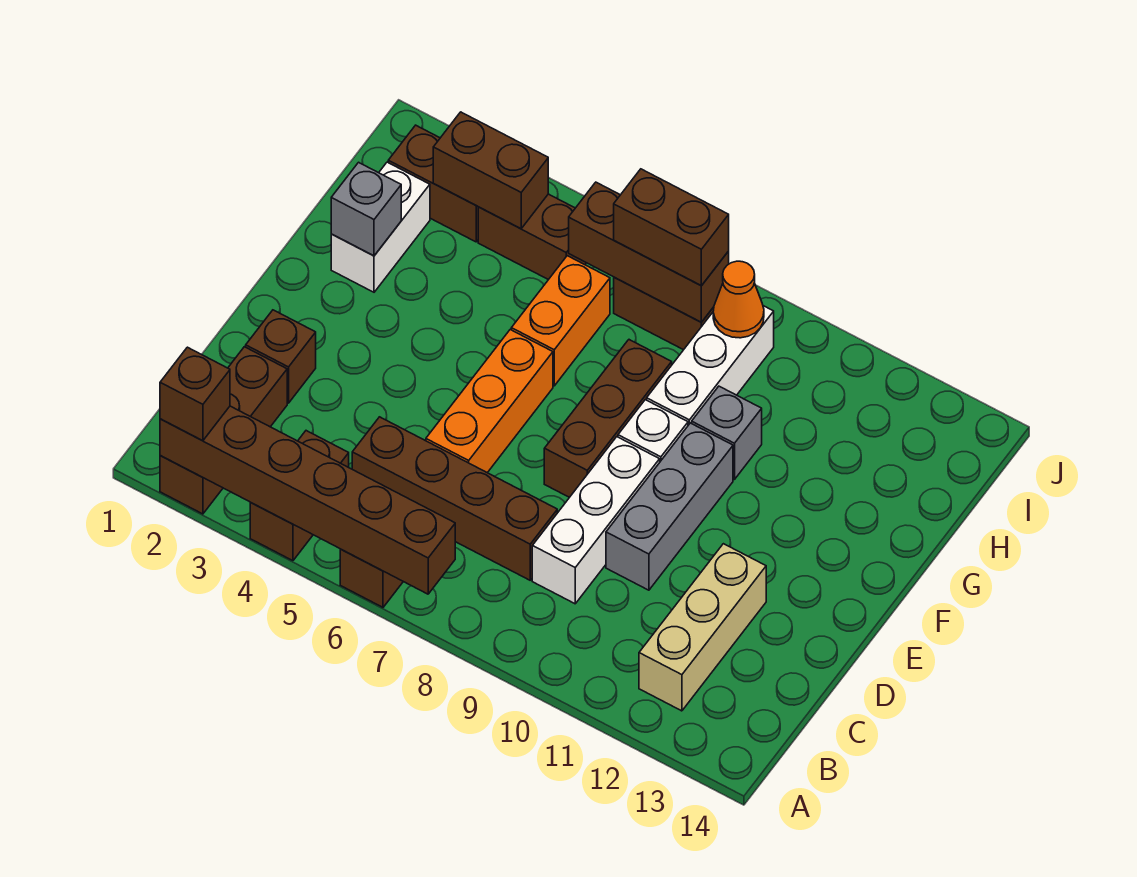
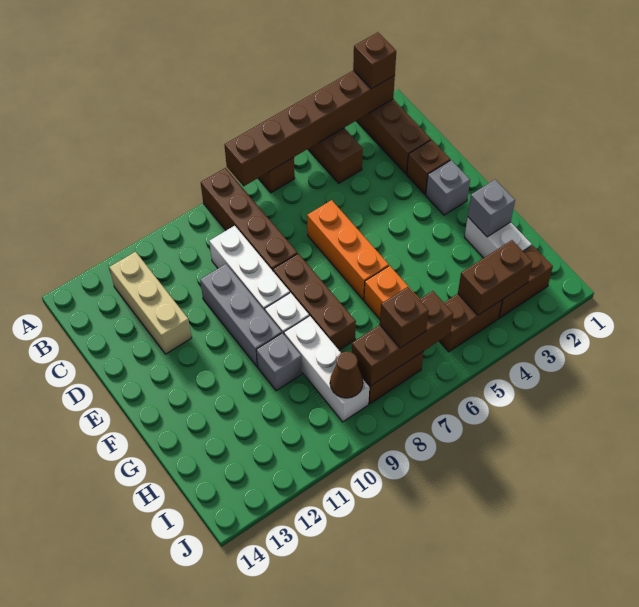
brown brick C5:C8 level 1 -> brown brick A8:D8 level 1
none -> grey brick E2 level 1
brown brick I7:I8 level 3 -> brown brick I7 level 3
orange cone I9 level 2 -> brown cone I9 level 2

